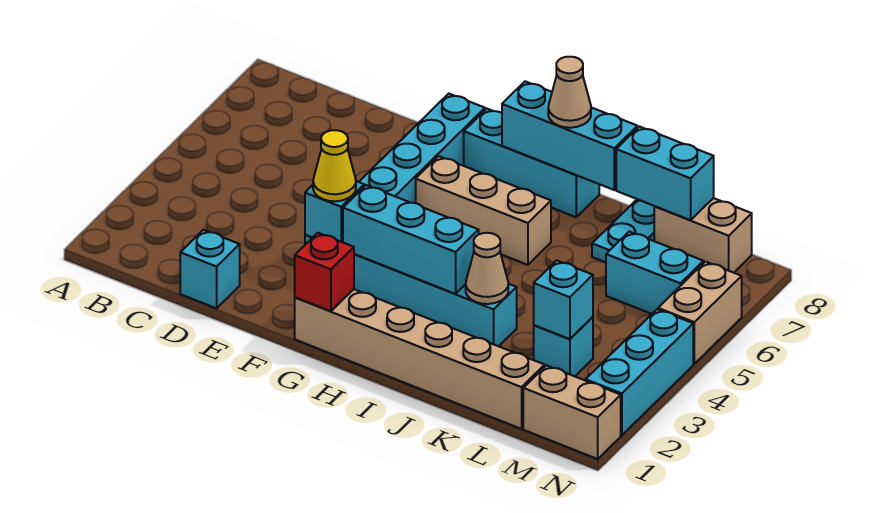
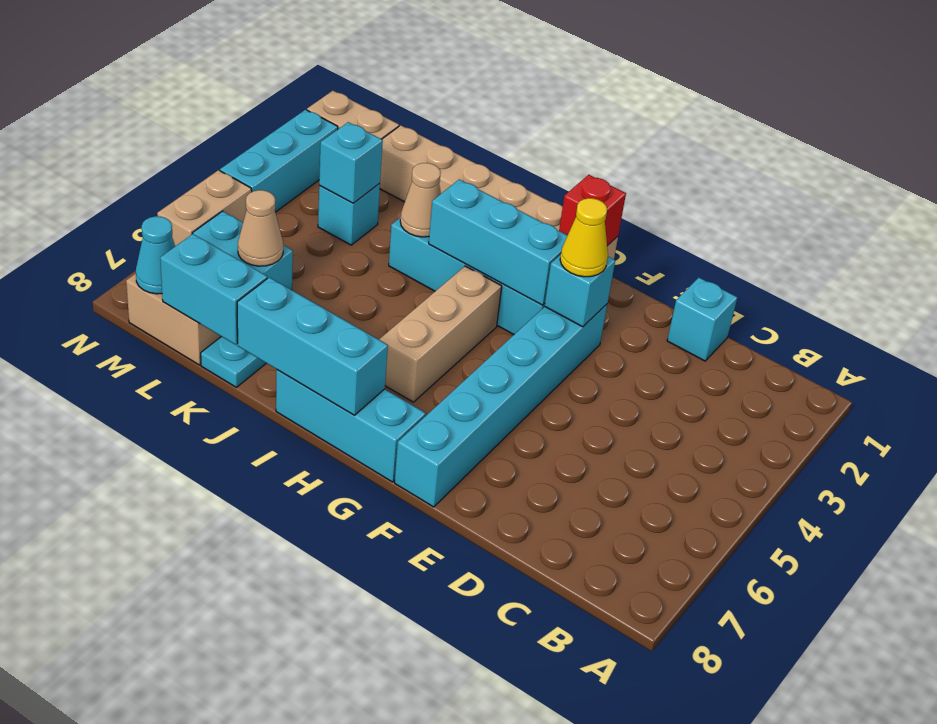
tan brick G6:I6 level 1 -> tan brick H4:H6 level 1
tan cone I8 level 3 -> tan cone L6 level 2
none -> cyan cone M8 level 2

